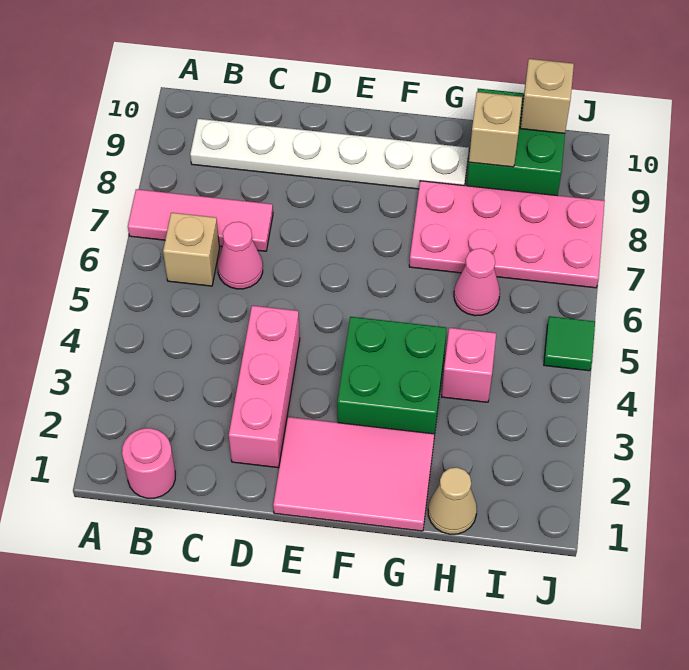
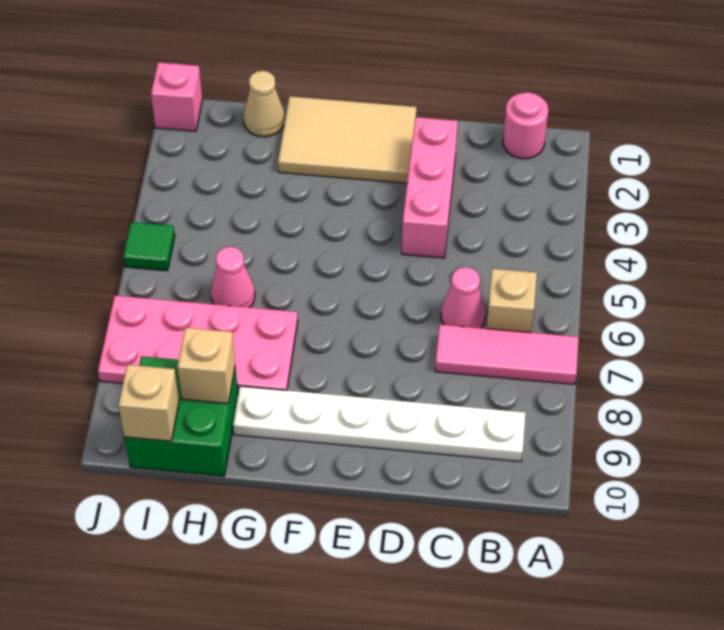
pink tile E1:G2 level 1 -> tan tile E1:G2 level 1
green brick F3:G4 level 1 -> none
pink brick H4 level 1 -> pink brick J1 level 1

